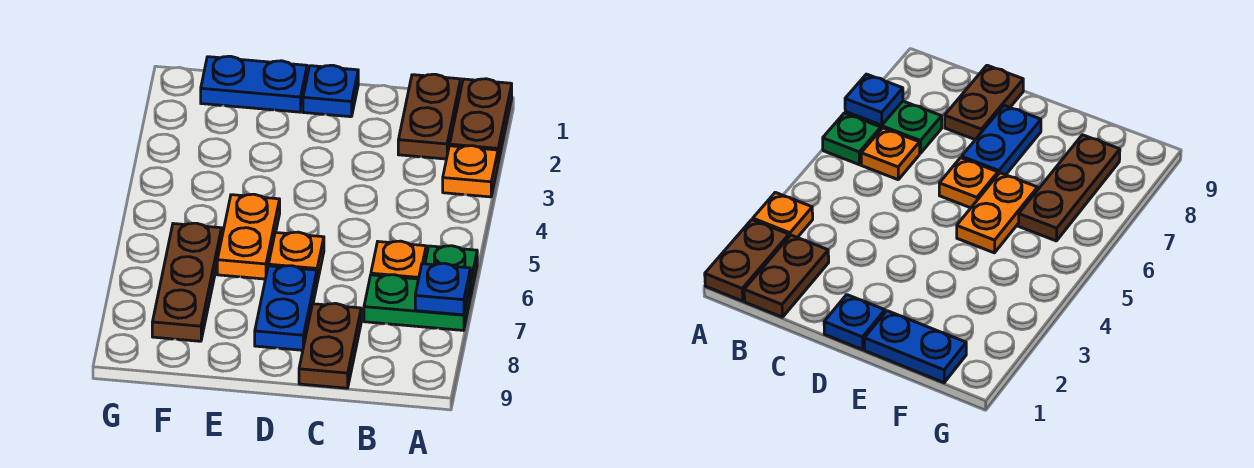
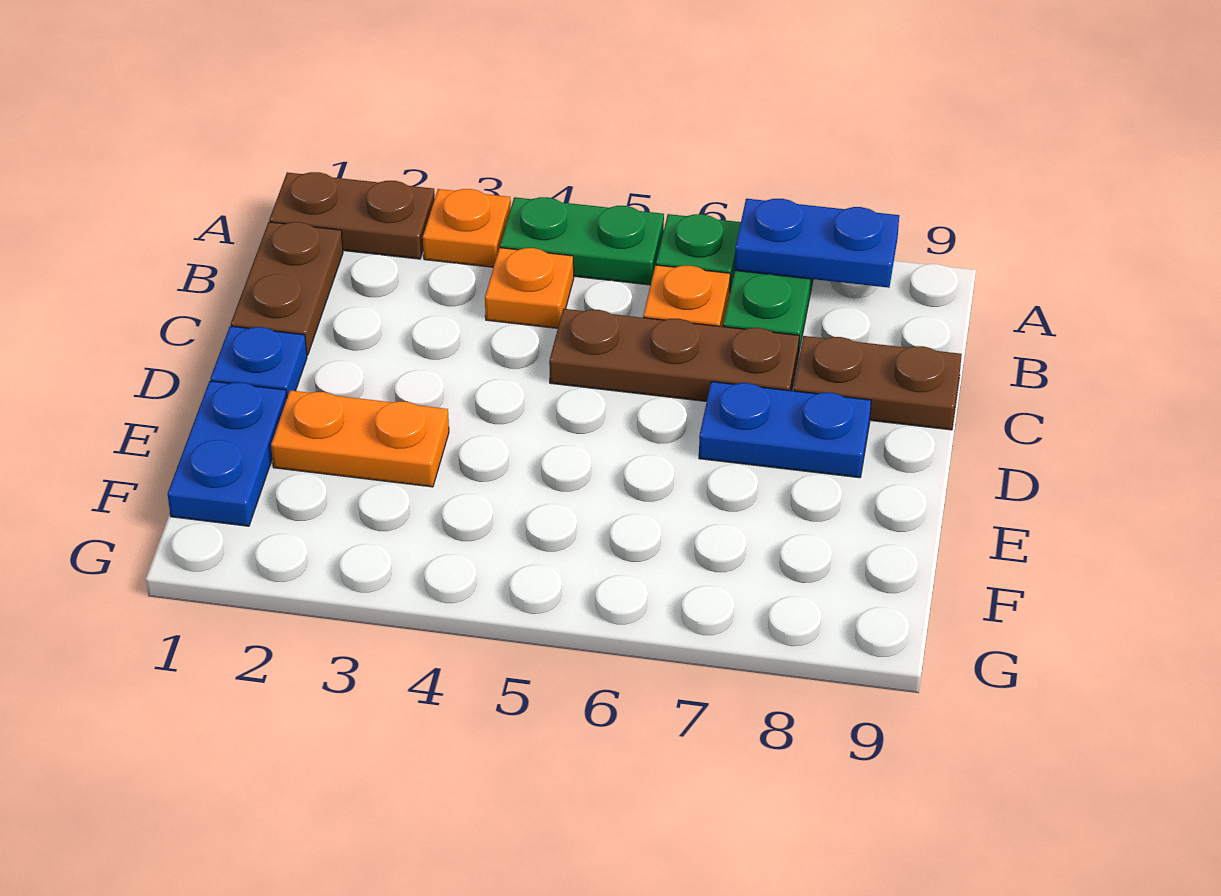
none -> green plate A4:A5 level 1
blue plate A7 level 2 -> blue plate A7:A8 level 2
brown plate B1:B2 level 1 -> brown plate B1:C1 level 1
orange plate D6 level 1 -> orange plate B4 level 1
orange plate E5:E6 level 1 -> orange plate E2:E3 level 1
brown plate F6:F8 level 1 -> brown plate C5:C7 level 1

